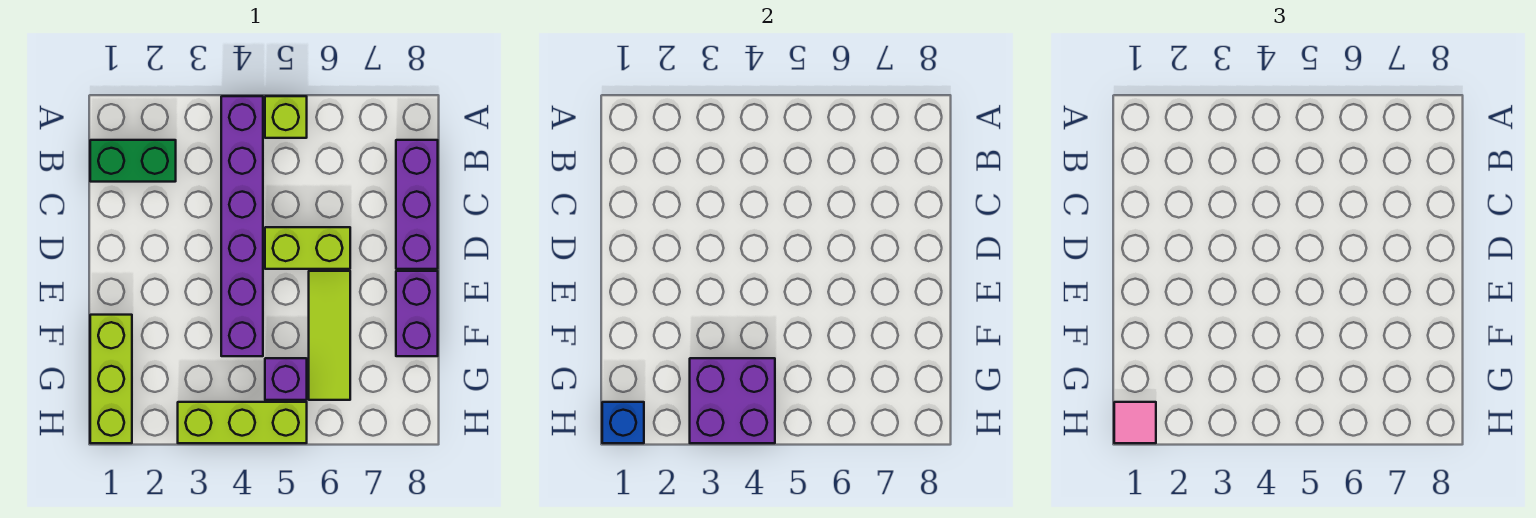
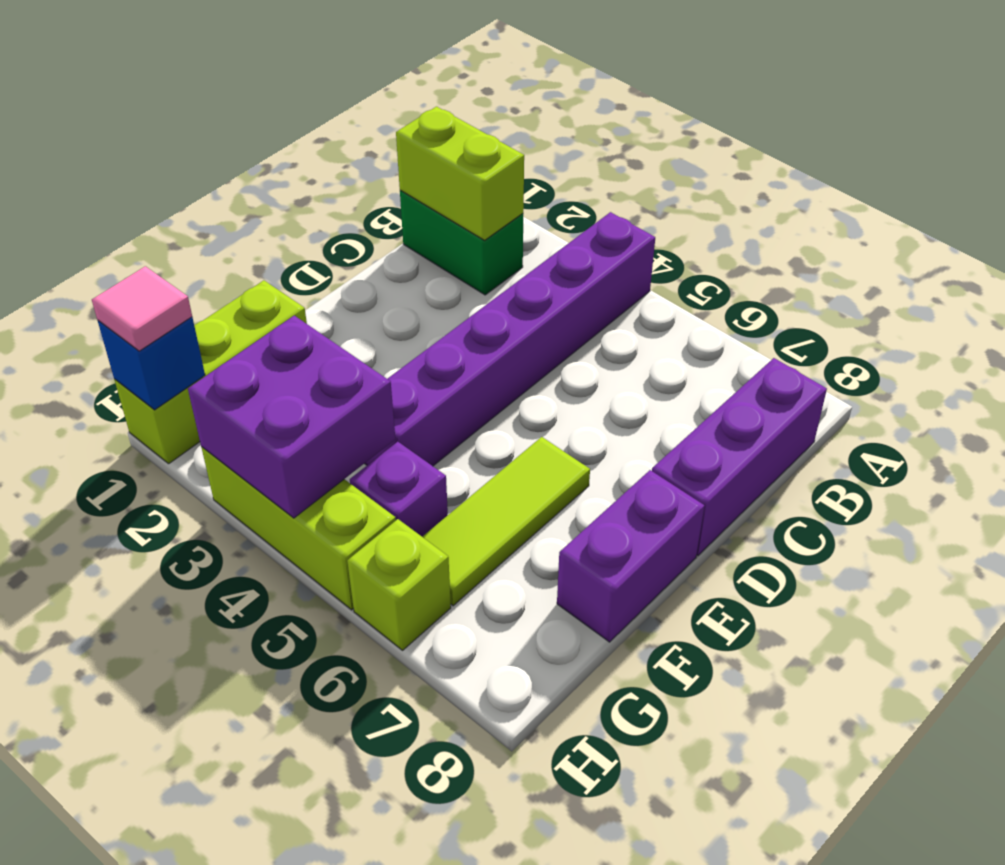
lime brick A5 level 1 -> lime brick H6 level 1
lime brick D5:D6 level 1 -> lime brick B1:B2 level 2

